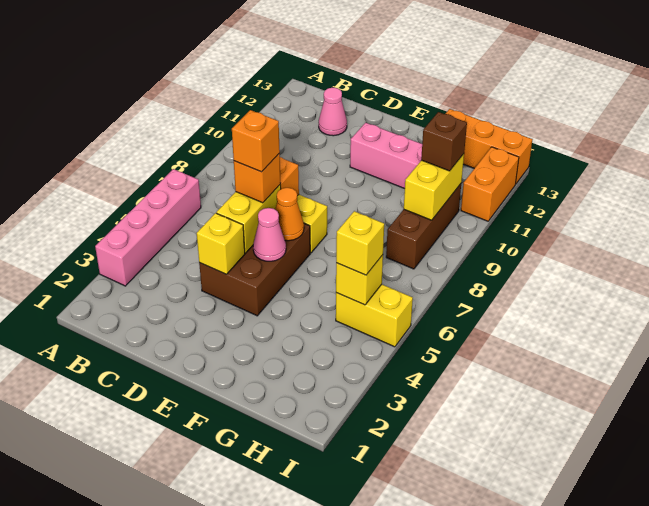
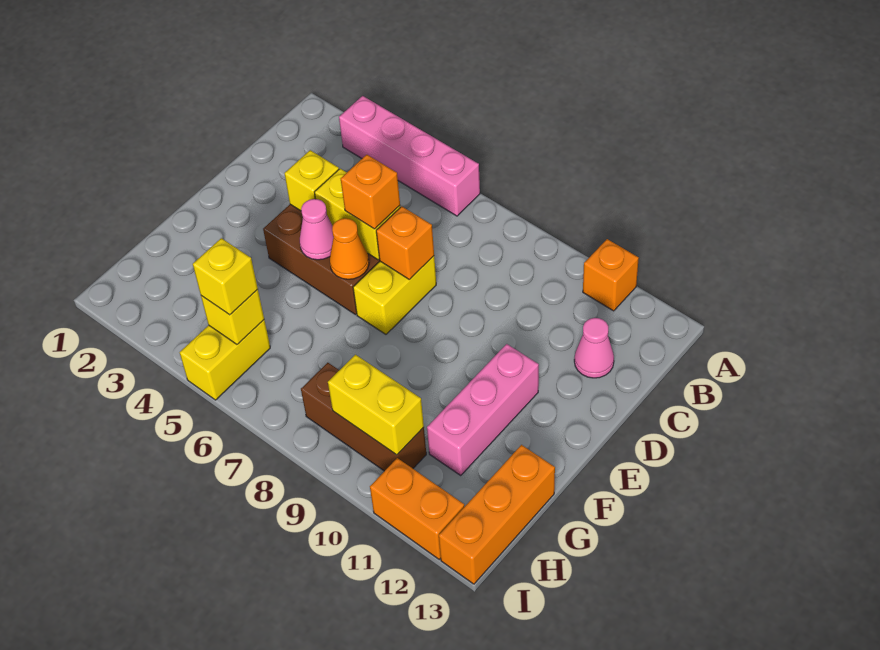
orange brick D6 level 4 -> orange brick A11 level 1
brown brick H10 level 3 -> none

